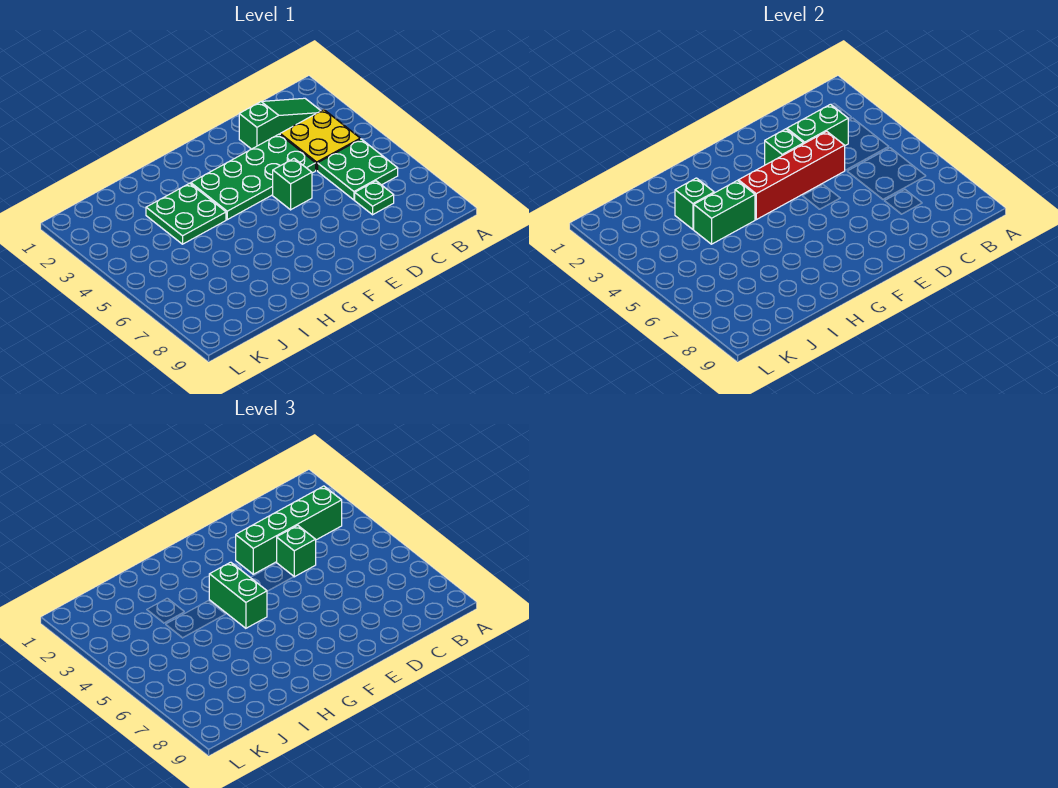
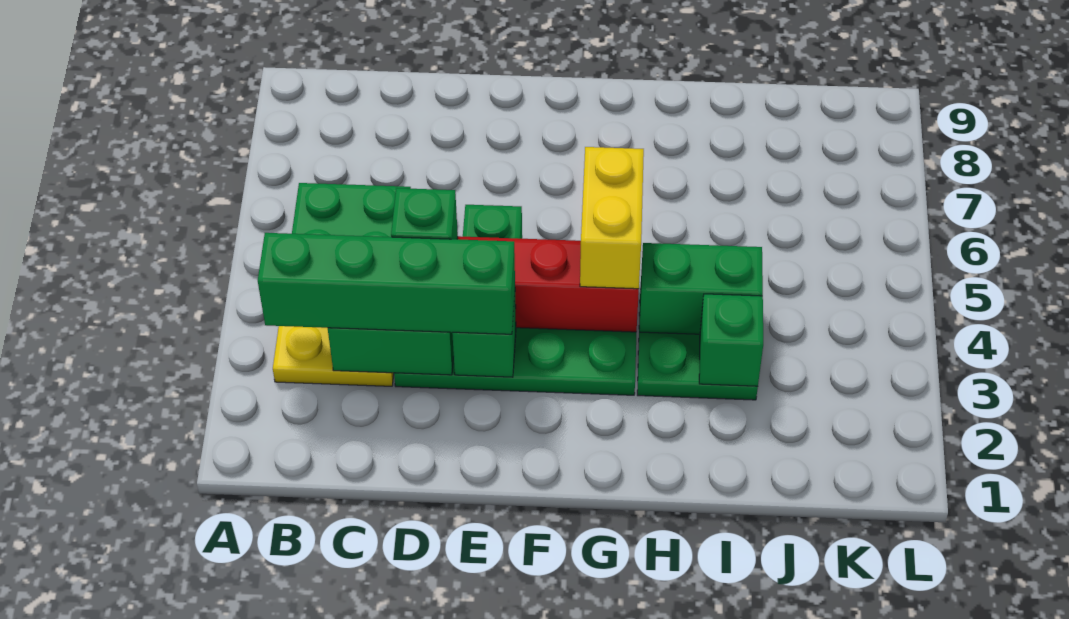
green slope B2:D2 level 1 top D -> none
green plate C7 level 1 -> none
green brick G4:G5 level 3 -> yellow brick G4:G5 level 3

